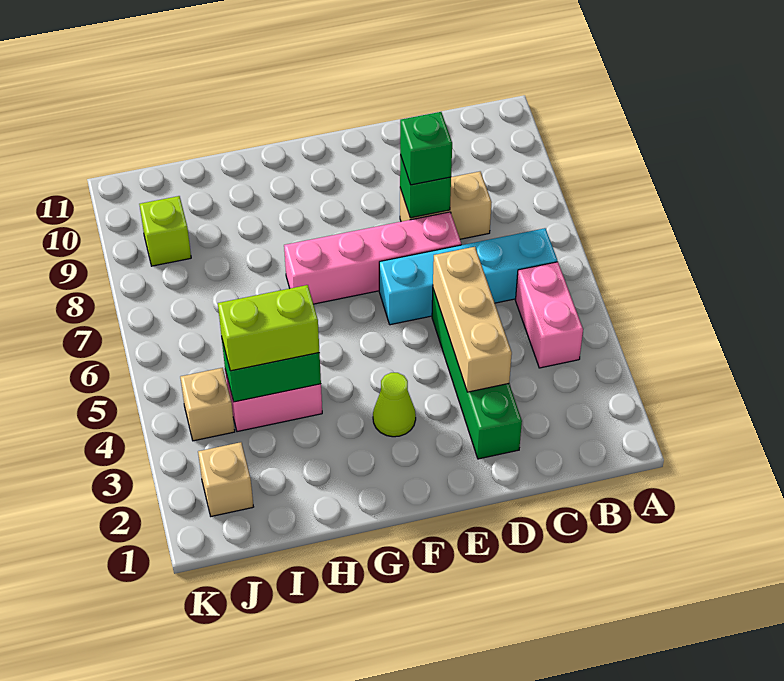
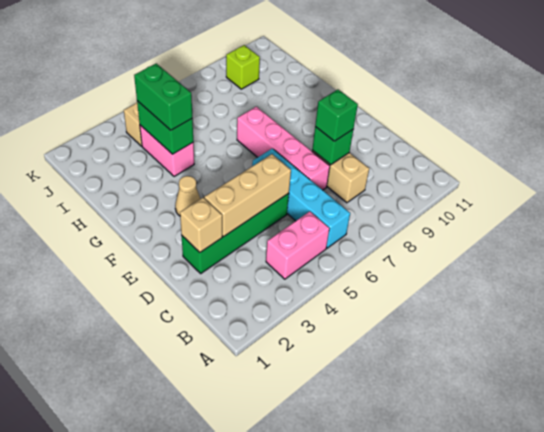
lime cone F3 level 1 -> tan cone F3 level 1
lime brick H4:I4 level 3 -> green brick H4:I4 level 3
tan brick J2 level 1 -> tan brick D2 level 2

